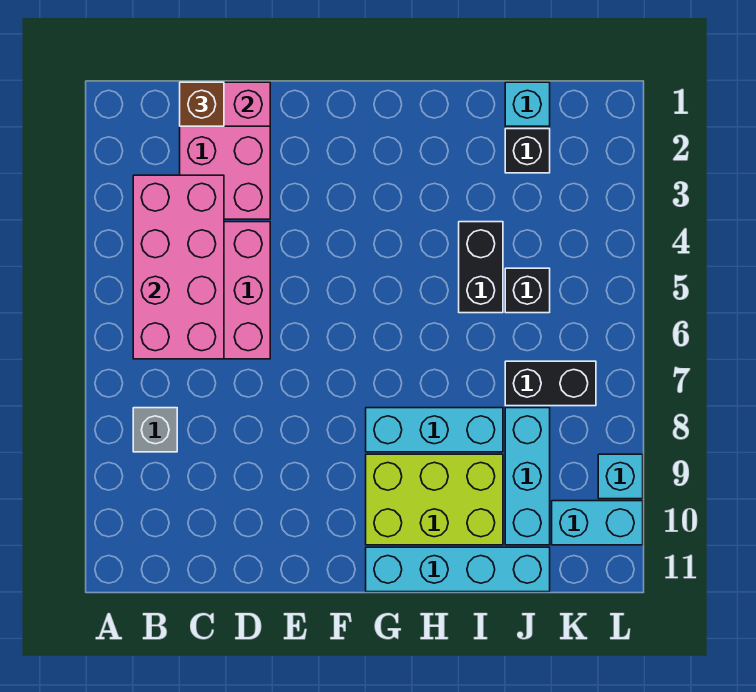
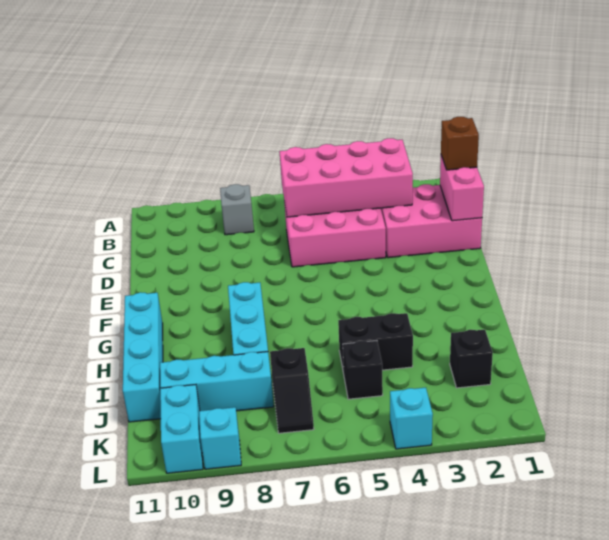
lime brick G9:I10 level 1 -> none
cyan brick J1 level 1 -> cyan brick L4 level 1
black brick J7:K7 level 1 -> black slope J7:K7 level 1 top J

